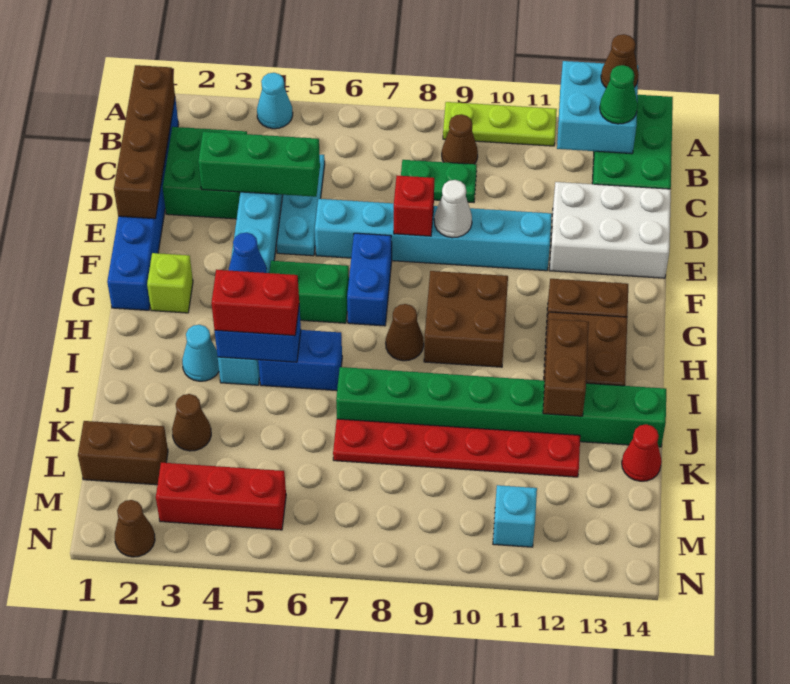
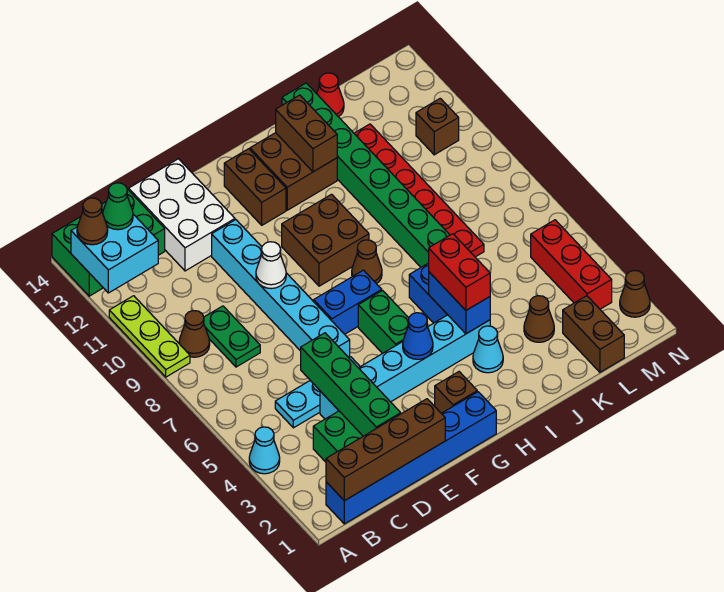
green brick D3:D5 level 2 -> green brick D2:D5 level 2
red brick E8 level 2 -> none
lime brick G2 level 1 -> brown brick G2 level 1
brown brick I12:J12 level 2 -> brown brick I12:I13 level 2
cyan brick M11 level 1 -> brown brick M11 level 1

